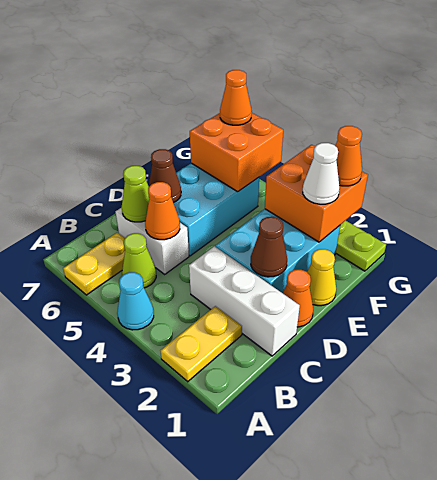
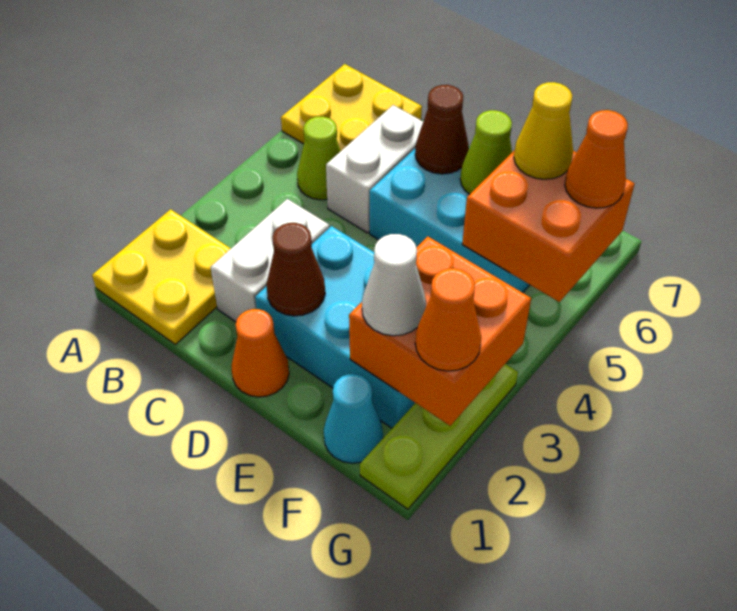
yellow plate A2:B2 level 1 -> yellow plate A1:B2 level 1
cyan cone A4 level 1 -> cyan cone F1 level 1
yellow plate A6:B6 level 1 -> yellow plate A6:B7 level 1
white brick C1:C3 level 1 -> white brick C2:C3 level 1
orange cone C5 level 2 -> none
lime cone C6 level 2 -> lime cone E6 level 2
yellow cone E1 level 1 -> yellow cone F6 level 3

